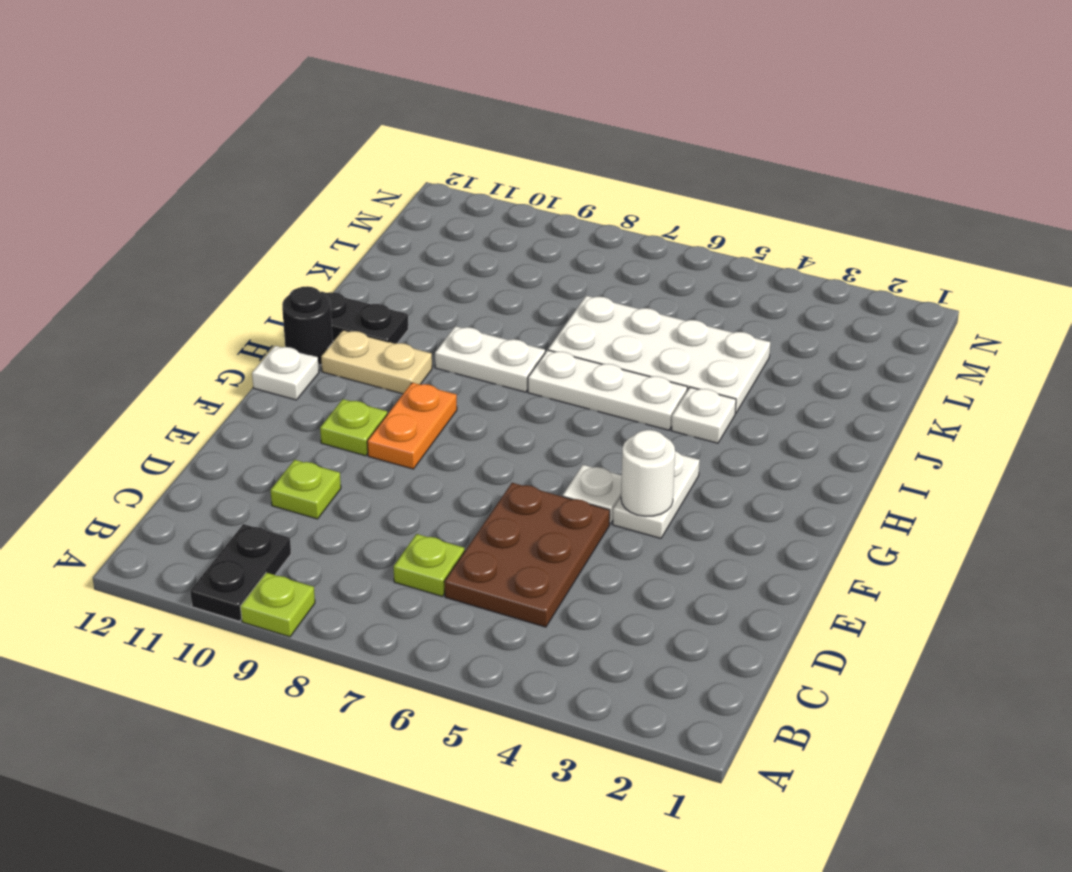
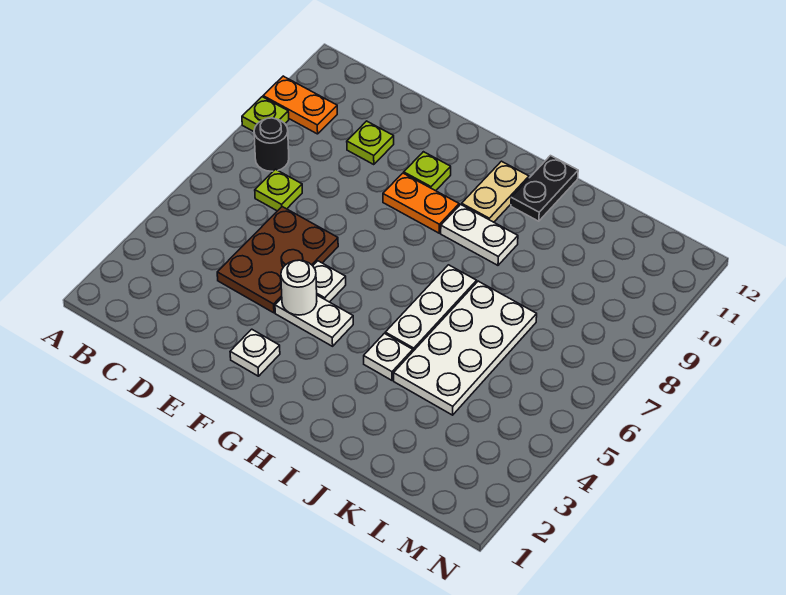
black plate A10:B10 level 1 -> orange plate A10:B10 level 1
brown plate C5:E6 level 1 -> brown plate D4:E6 level 1
white plate G12 level 1 -> white plate F2 level 1
black round brick H12 level 1 -> black round brick B8 level 1
white plate I8:I9 level 1 -> white plate H9:I9 level 1

